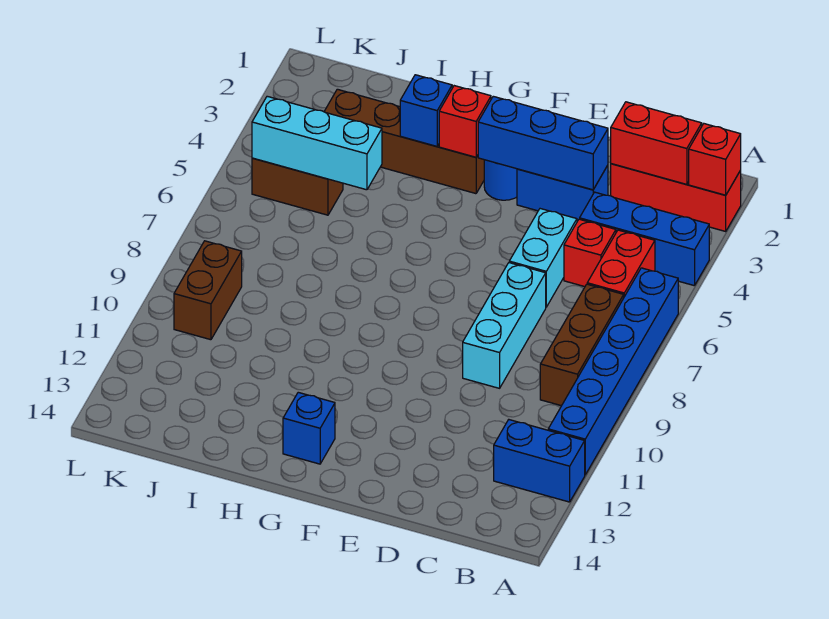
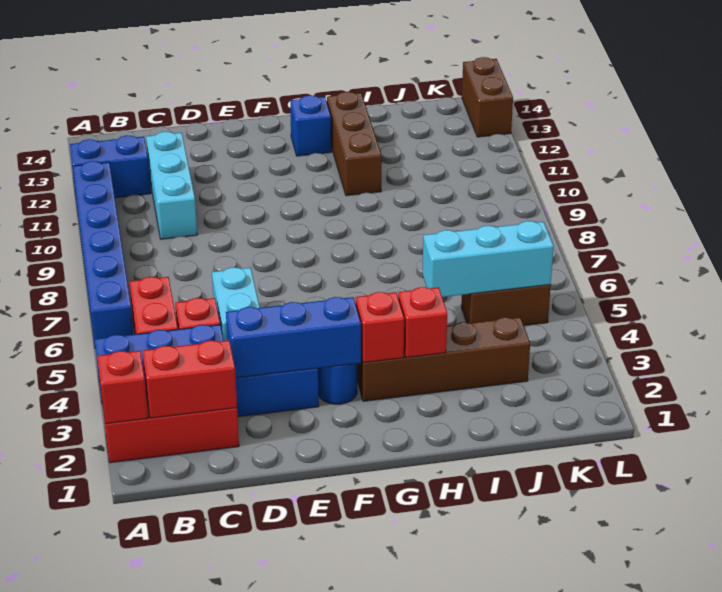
brown brick B7:B9 level 1 -> brown brick H11:H13 level 1
cyan brick D7:D9 level 1 -> cyan brick C10:C12 level 1
blue brick H3 level 2 -> red brick H3 level 2
brown brick K9:K10 level 1 -> brown brick L13:L14 level 1

